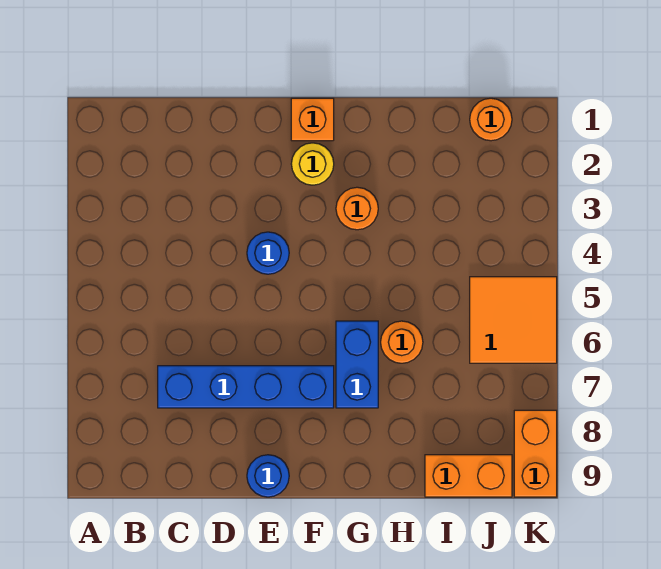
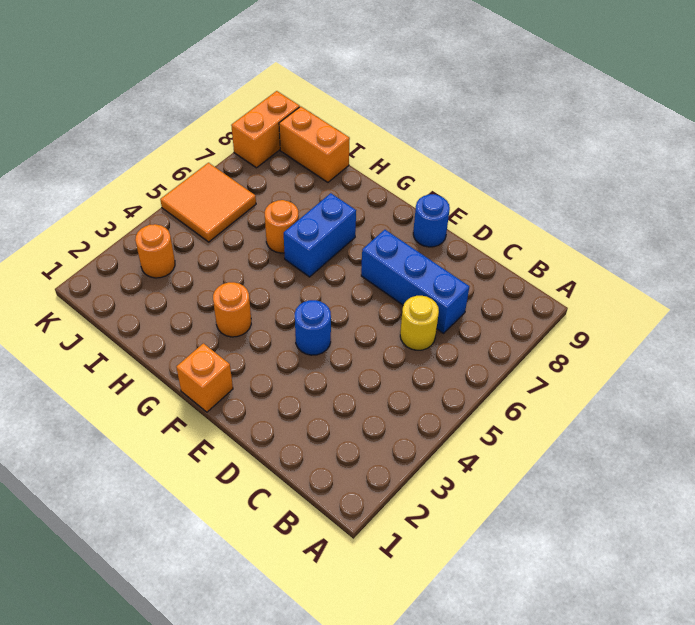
blue brick C7:F7 level 1 -> blue brick C7:E7 level 1
yellow round brick F2 level 1 -> yellow round brick C6 level 1
orange round brick J1 level 1 -> orange round brick J3 level 1

